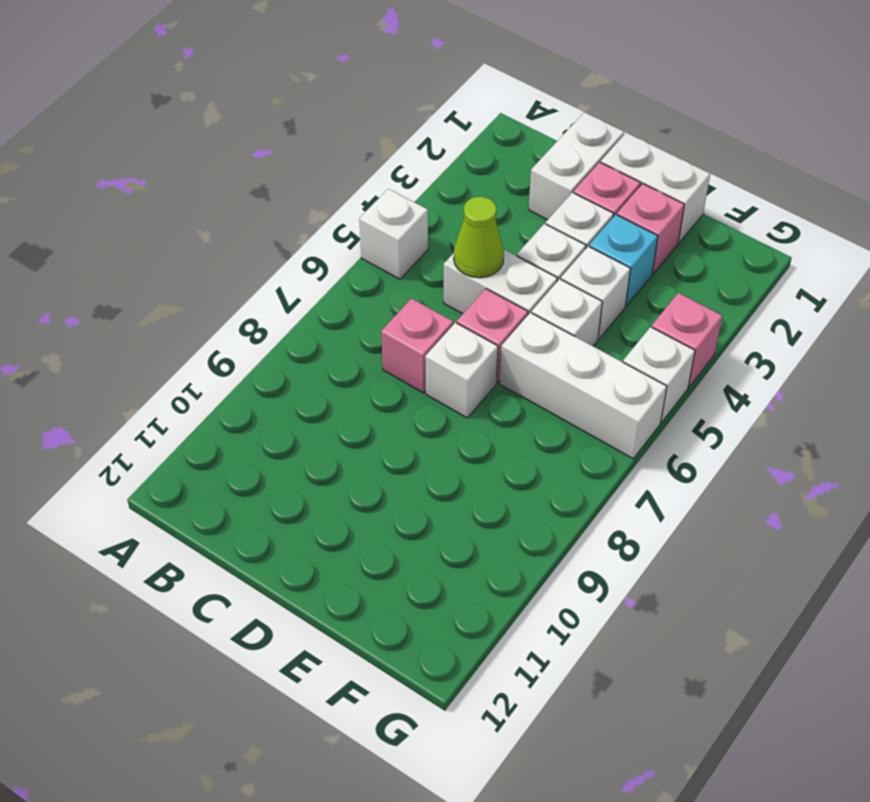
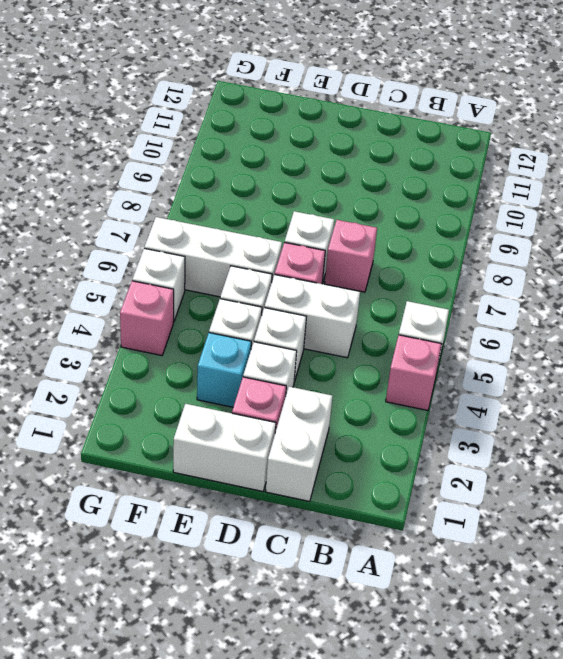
lime cone C5 level 2 -> none
pink brick E2 level 1 -> pink brick A4 level 1

